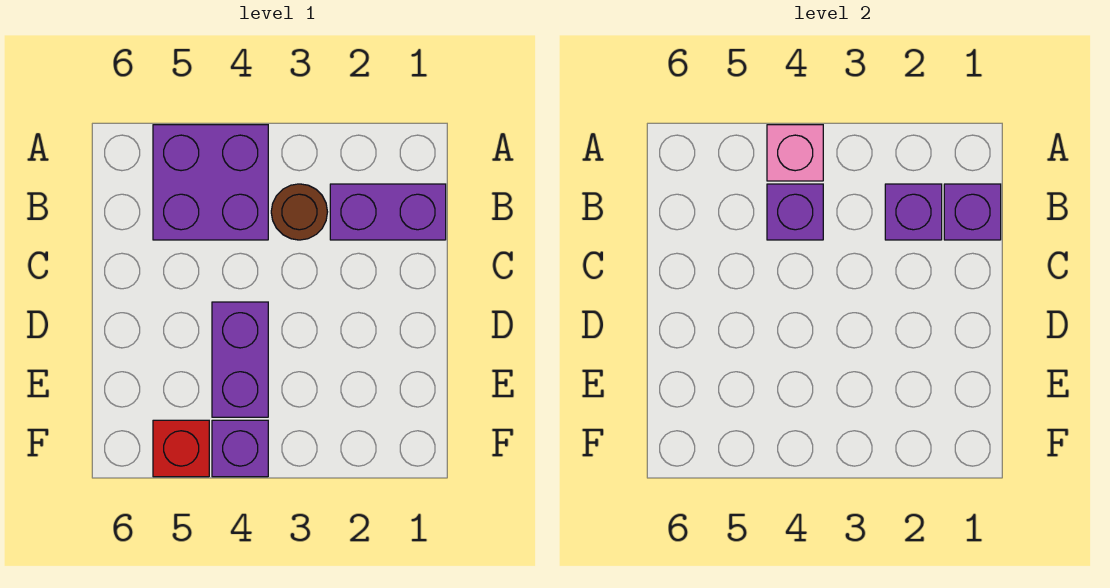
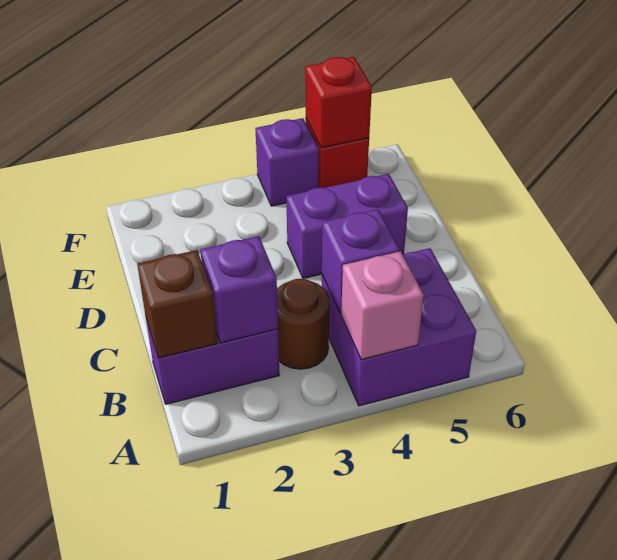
purple brick B1 level 2 -> brown brick B1 level 2
purple brick D4:E4 level 1 -> purple brick D4:D5 level 1
none -> red brick F5 level 2

